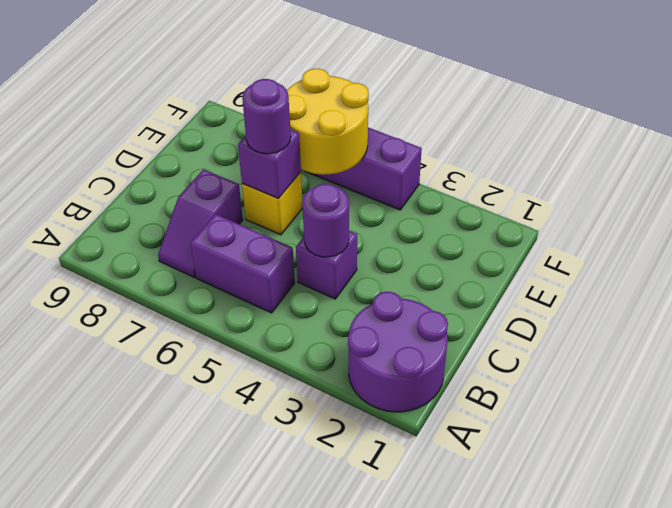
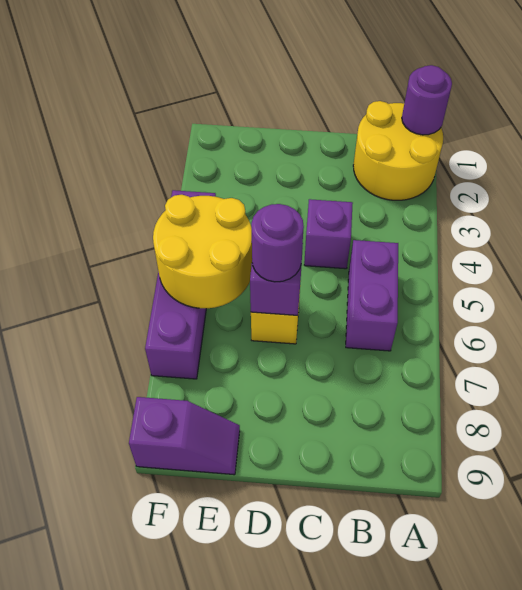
purple round brick A1:B2 level 1 -> yellow round brick A1:B2 level 1
purple slope B7:C7 level 1 top C -> purple slope E9:F9 level 1 top F
purple round brick C4 level 2 -> purple round brick A1 level 2

